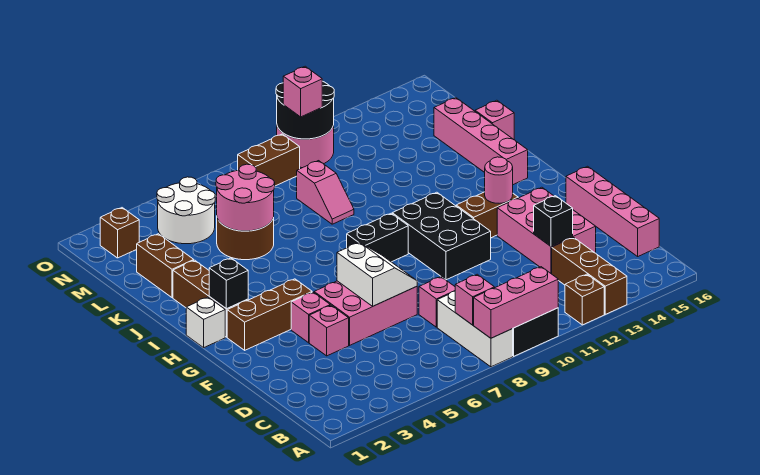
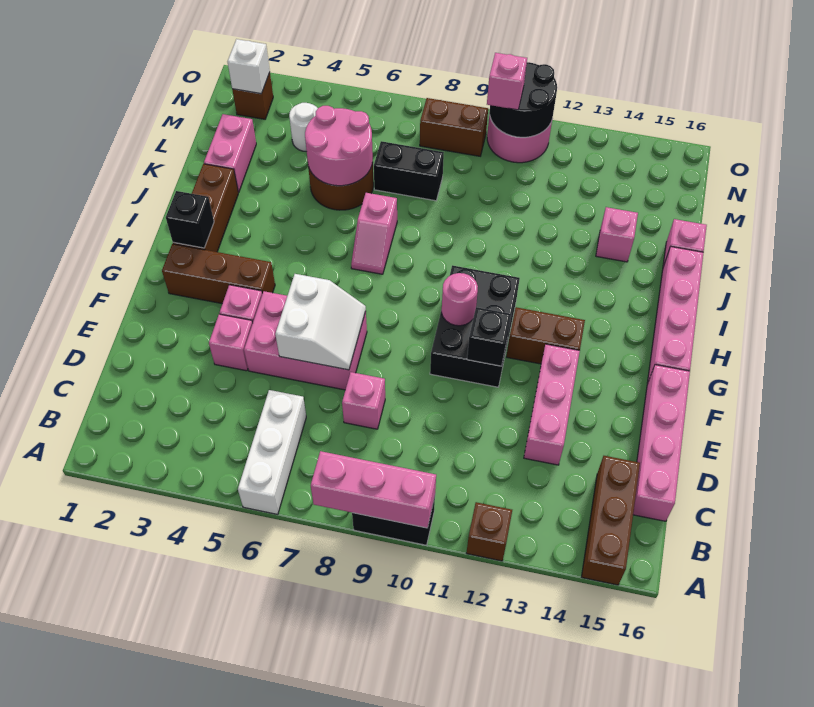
white brick A8:C8 level 1 -> white brick A6:C6 level 1
brown brick A13:C13 level 1 -> brown brick A15:C15 level 1
pink brick B8 level 2 -> pink brick K14 level 1
pink brick D13:F14 level 1 -> pink brick D13:F13 level 1
black brick D13 level 2 -> black brick F11 level 2
pink round brick G13 level 2 -> pink round brick G10 level 2
white brick H1 level 1 -> white brick N2 level 2
black brick H8:H9 level 1 -> black brick L7:L8 level 1
pink brick I15:L15 level 1 -> pink brick G16:J16 level 1
brown brick K2:L2 level 1 -> pink brick K2:L2 level 1
pink slope K9:L9 level 1 top L -> pink slope I7:J7 level 1 top J
white round brick M4:N5 level 1 -> white round brick M4 level 1

